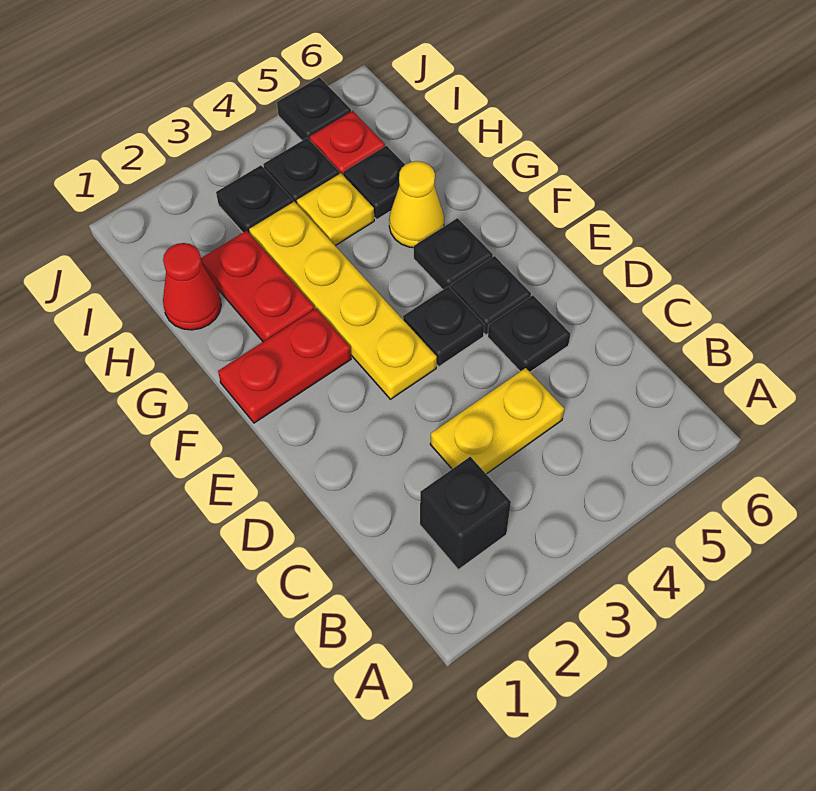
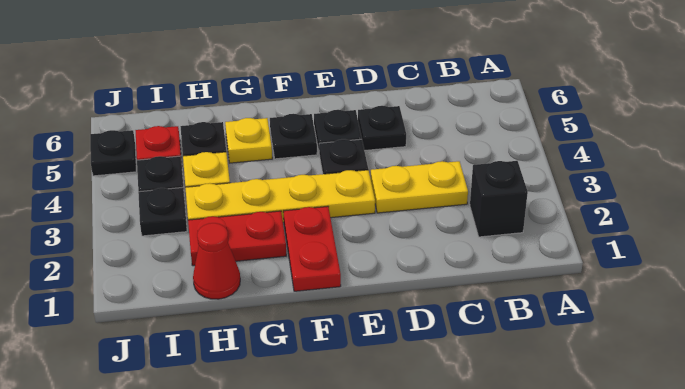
yellow plate C3:C4 level 1 -> yellow plate C3:D3 level 1
yellow cone G5 level 1 -> yellow plate G5 level 1

